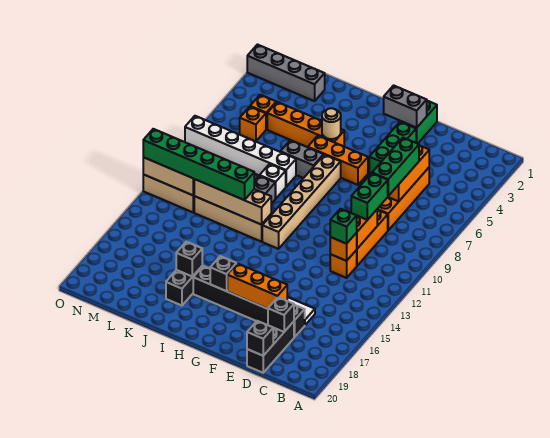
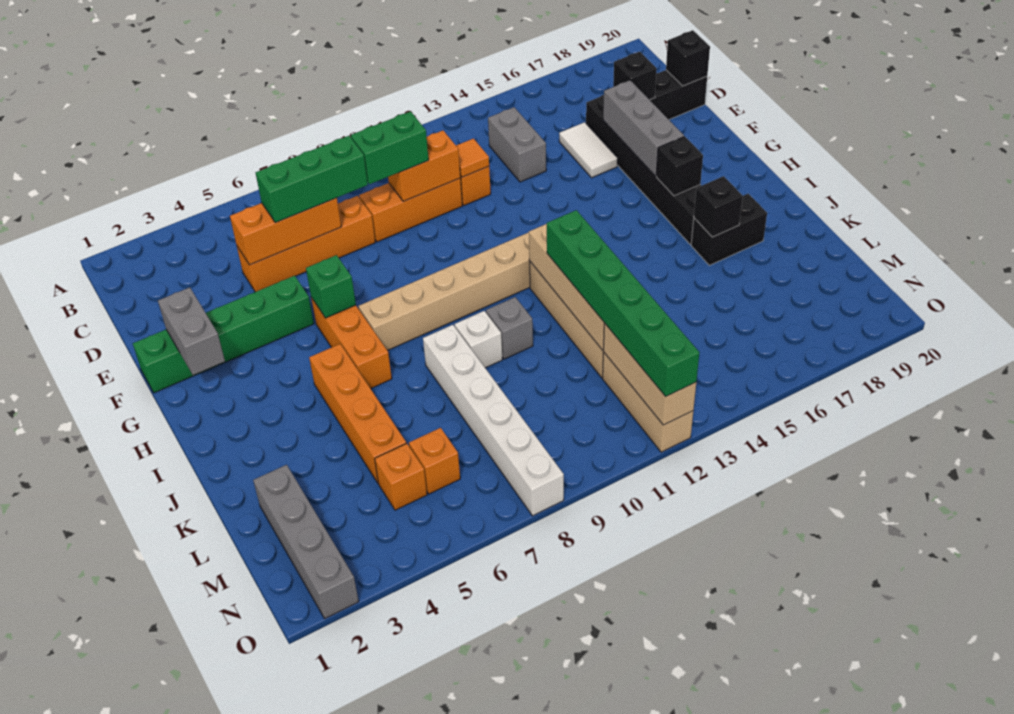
orange brick D12 level 2 -> orange tile D12 level 2
green brick D12 level 3 -> green brick G6 level 2
orange brick E17:G17 level 2 -> grey brick E17:G17 level 2
tan round brick I5 level 2 -> none
grey brick I7:J7 level 1 -> grey brick C14:D14 level 1

